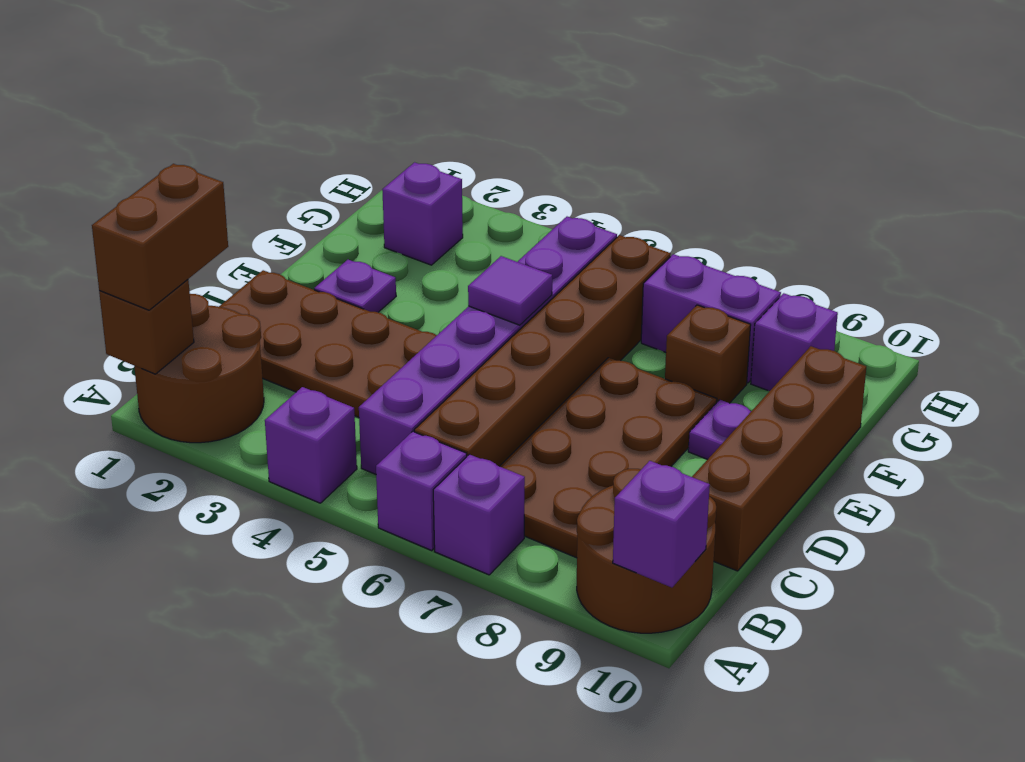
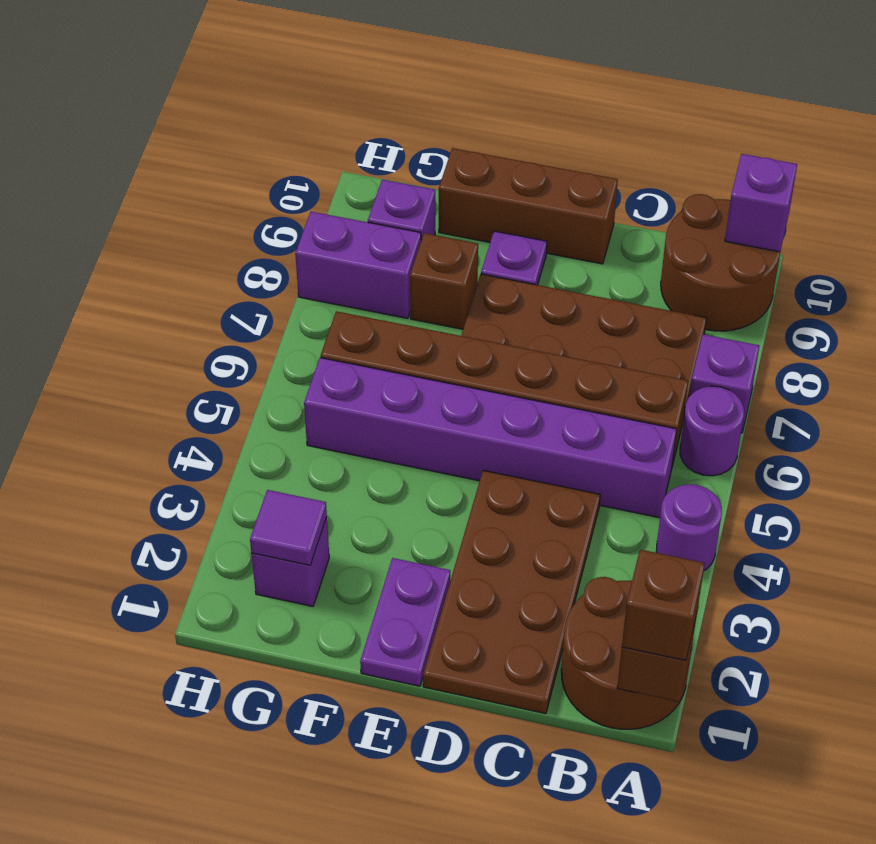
brown brick A1:B1 level 3 -> brown brick A1 level 3
purple brick A4 level 1 -> purple round brick A4 level 1
purple brick A6 level 1 -> purple round brick A6 level 1
brown brick C10:F10 level 1 -> brown brick D10:F10 level 1
purple plate E2 level 1 -> purple plate E1:E2 level 1
purple tile E5 level 2 -> purple tile G2 level 2
purple brick G7:G8 level 1 -> purple brick G8:H8 level 1

